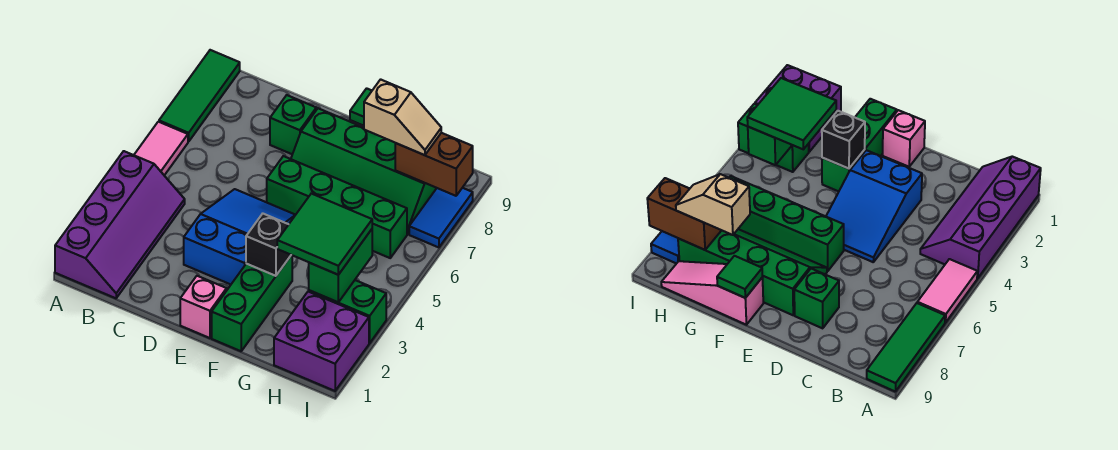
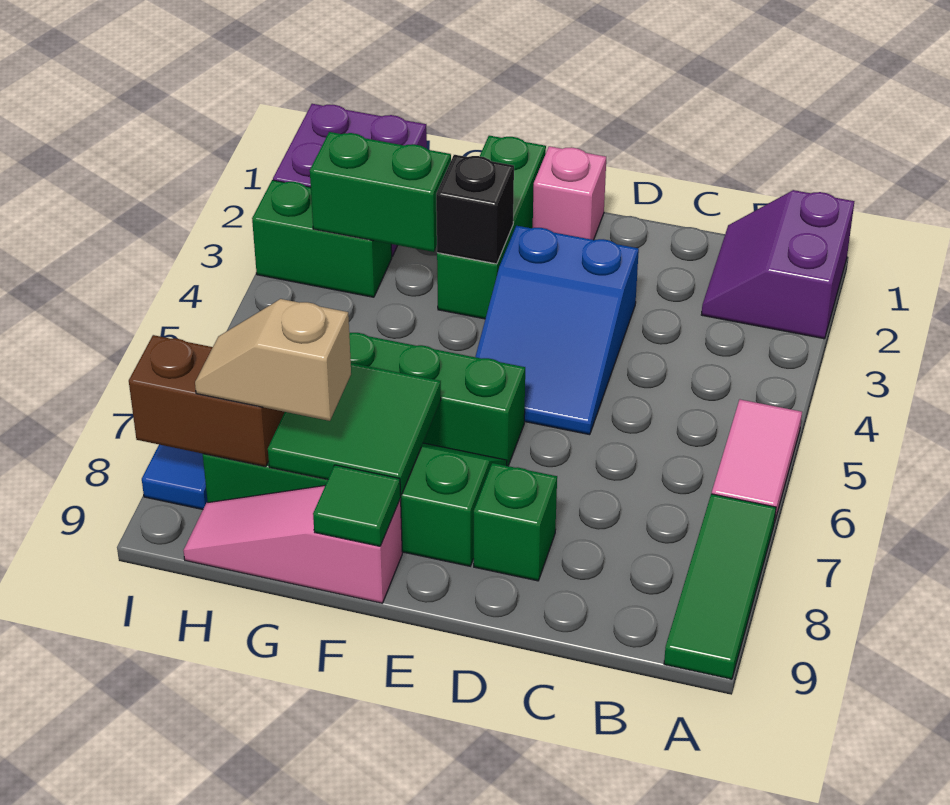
purple slope A1:B4 level 1 top A -> purple slope A1:B2 level 1 top A
green tile G3:H4 level 3 -> green tile F7:G8 level 2
green brick H3:H4 level 2 -> green brick G3:H3 level 2

